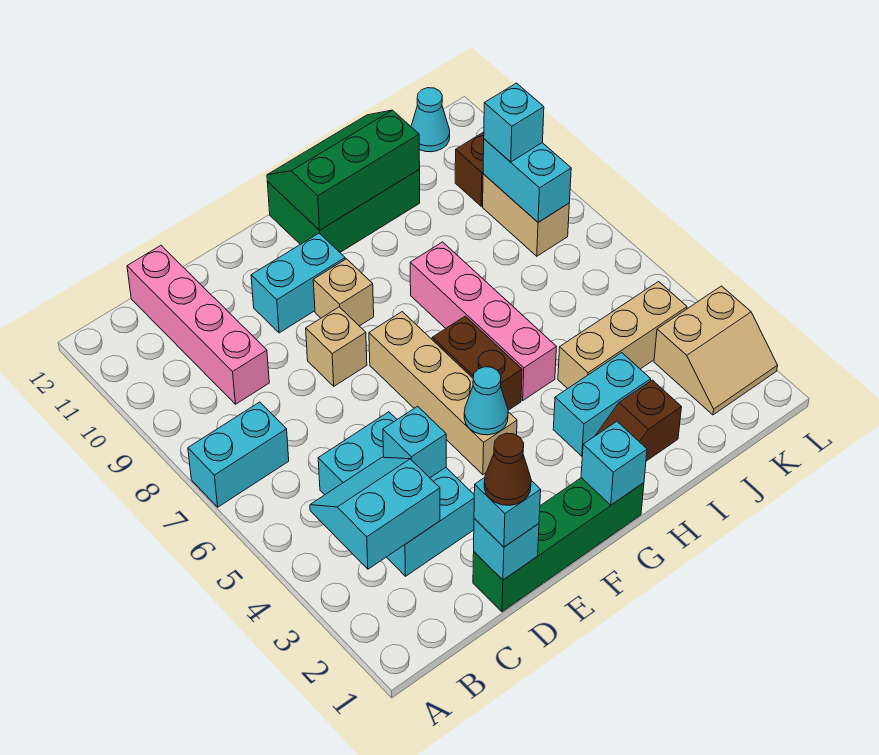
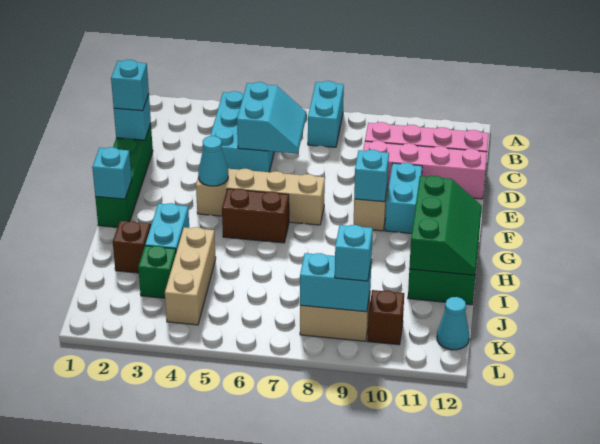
cyan slope B3:C4 level 2 top 3 -> cyan slope C5:D6 level 2 top 5
cyan brick C3:D5 level 1 -> cyan brick B4:D5 level 1
brown cone D1 level 4 -> none
cyan brick D4 level 2 -> cyan brick F9 level 2
tan brick E8 level 1 -> none
pink brick H5:H8 level 1 -> pink brick D9:D12 level 1
none -> green brick J3 level 1
tan slope K2:L3 level 1 top 3 -> none

